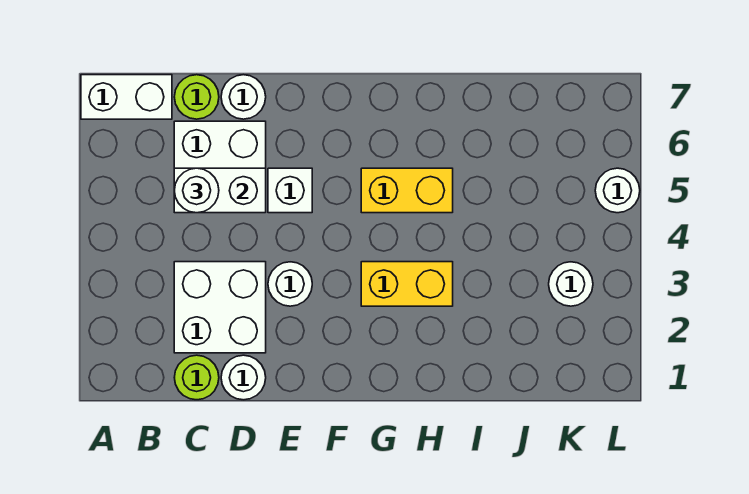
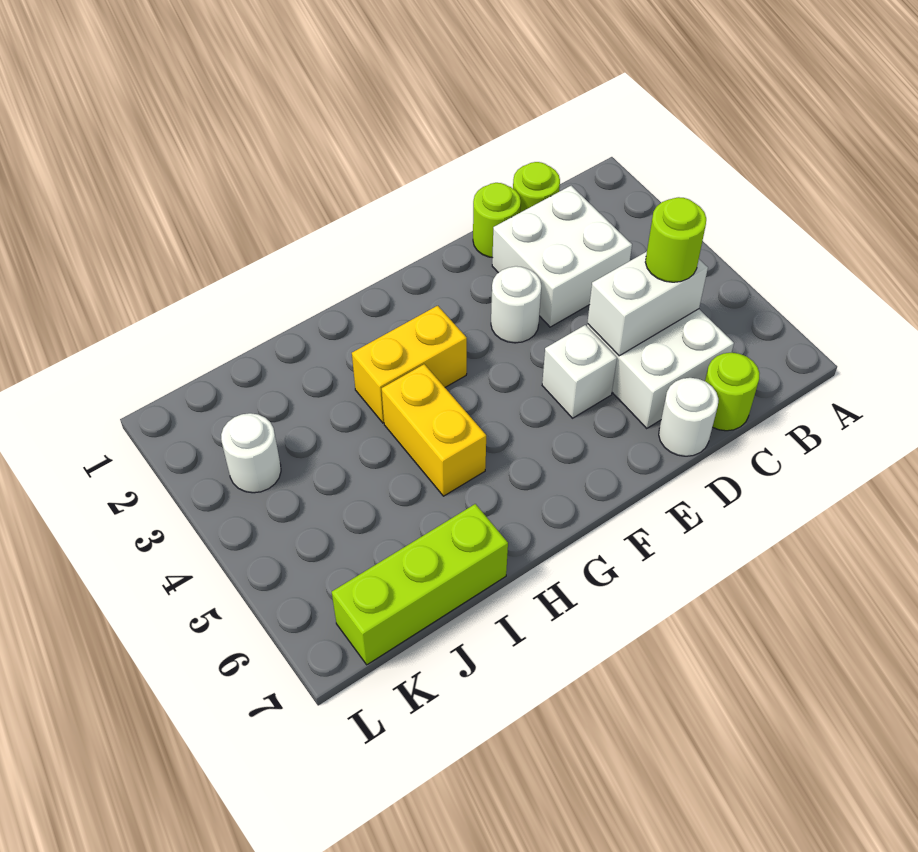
white brick A7:B7 level 1 -> none
white round brick C5 level 3 -> lime round brick C5 level 3
white round brick D1 level 1 -> lime round brick D1 level 1
yellow brick G5:H5 level 1 -> yellow brick H4:H5 level 1
none -> lime brick I7:K7 level 1
white round brick L5 level 1 -> none

